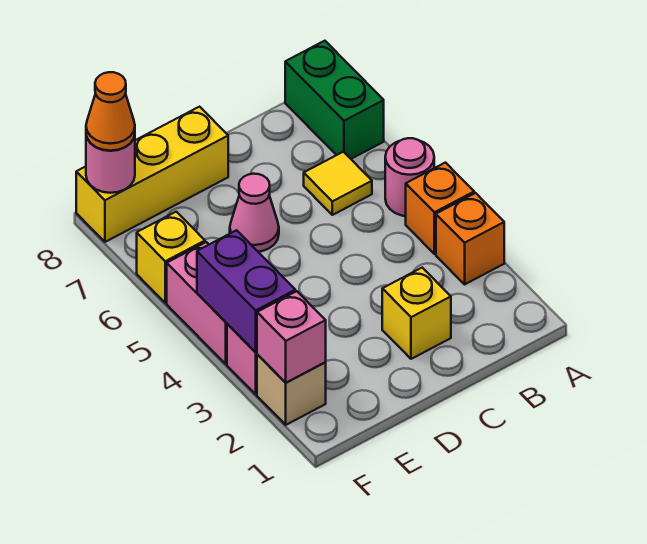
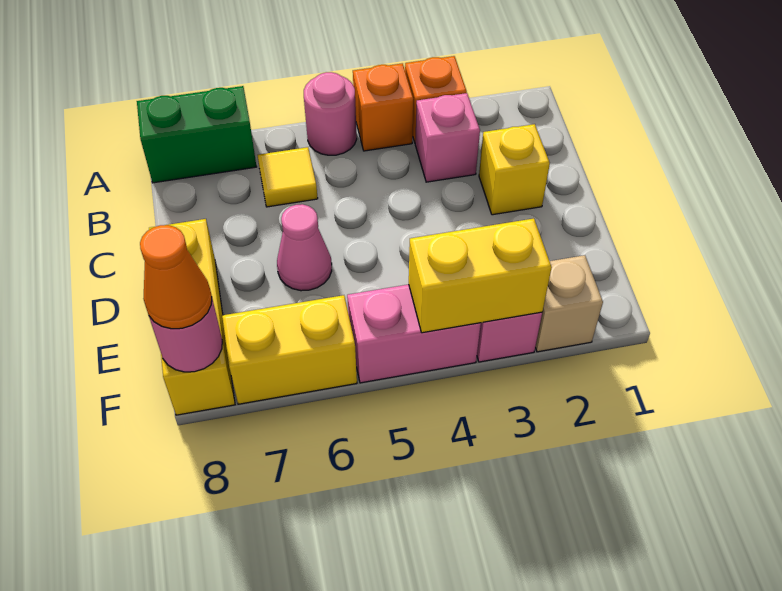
pink brick F2 level 2 -> pink brick B3 level 1
purple brick F3:F4 level 2 -> yellow brick F3:F4 level 2
yellow brick F6 level 1 -> yellow brick F6:F7 level 1

